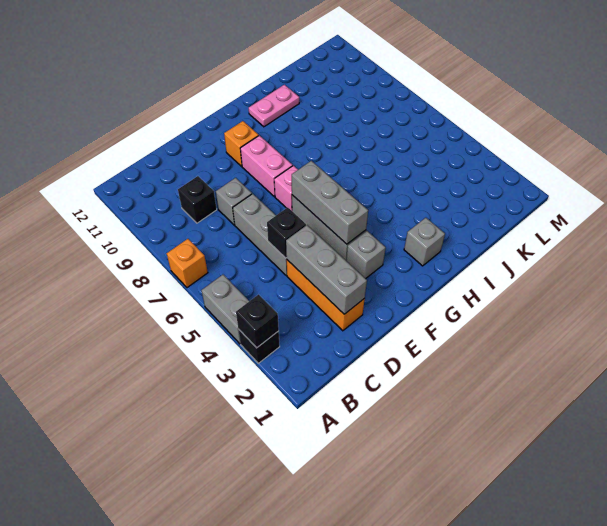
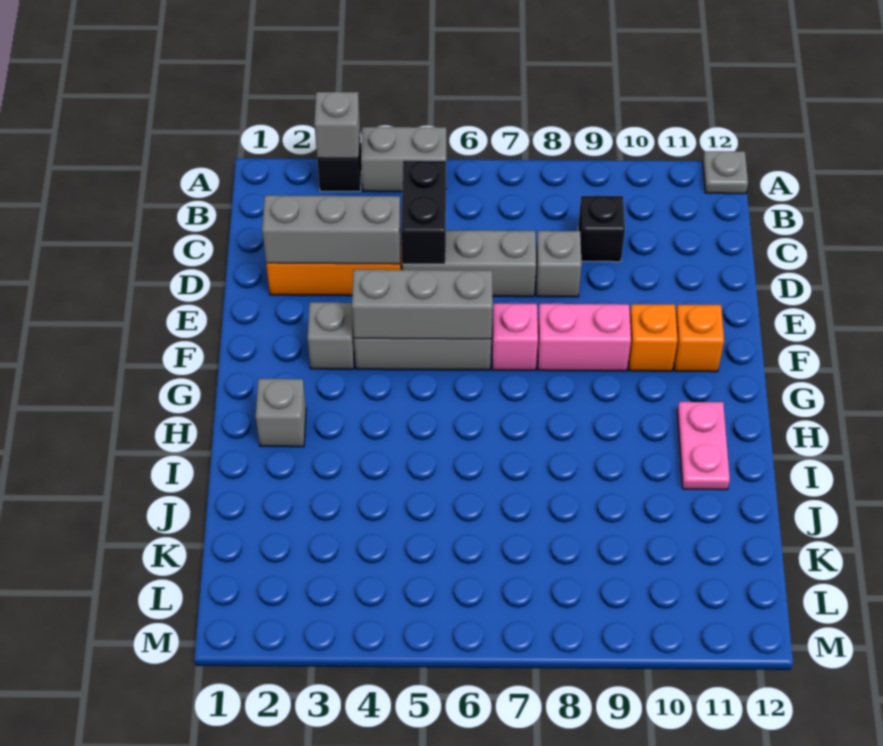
black brick A3 level 2 -> grey brick A3 level 2
orange brick A7 level 1 -> orange brick F11 level 1
none -> grey plate A12 level 1
black brick D5 level 2 -> black brick C5:D5 level 2

